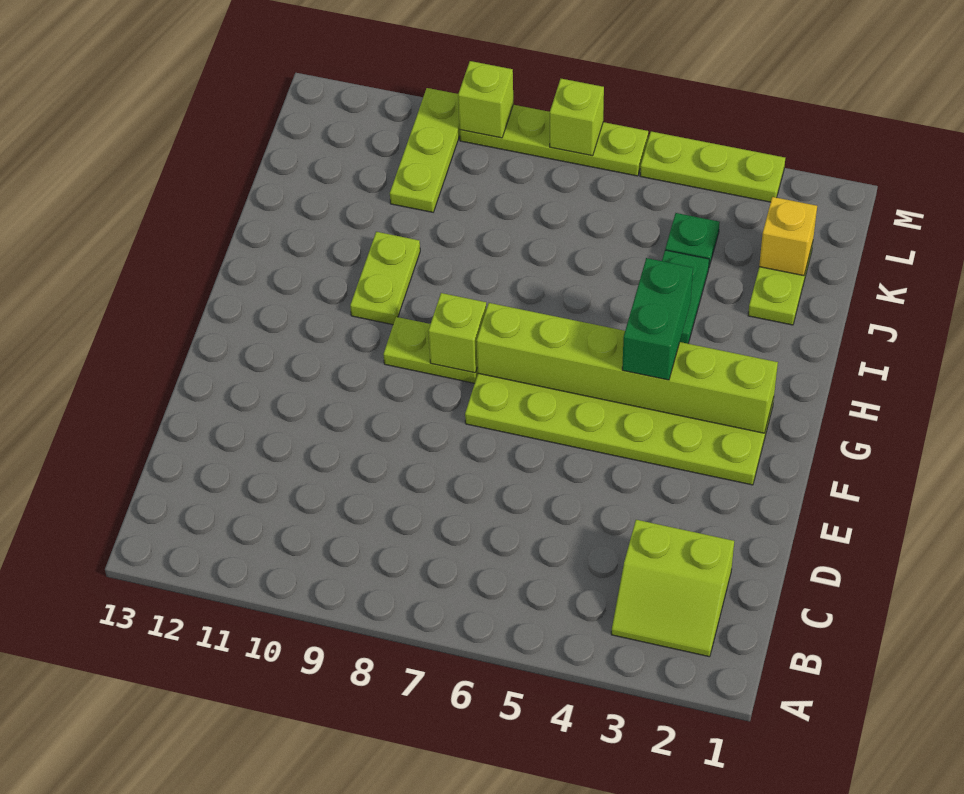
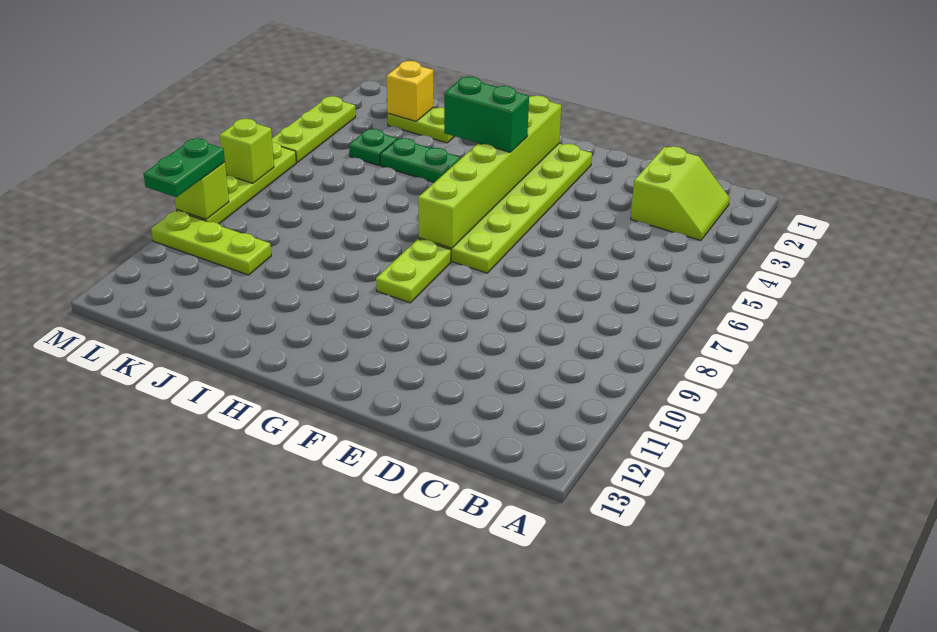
lime brick G8 level 2 -> none
lime plate H10:I10 level 1 -> none
none -> green plate M9:M10 level 3

